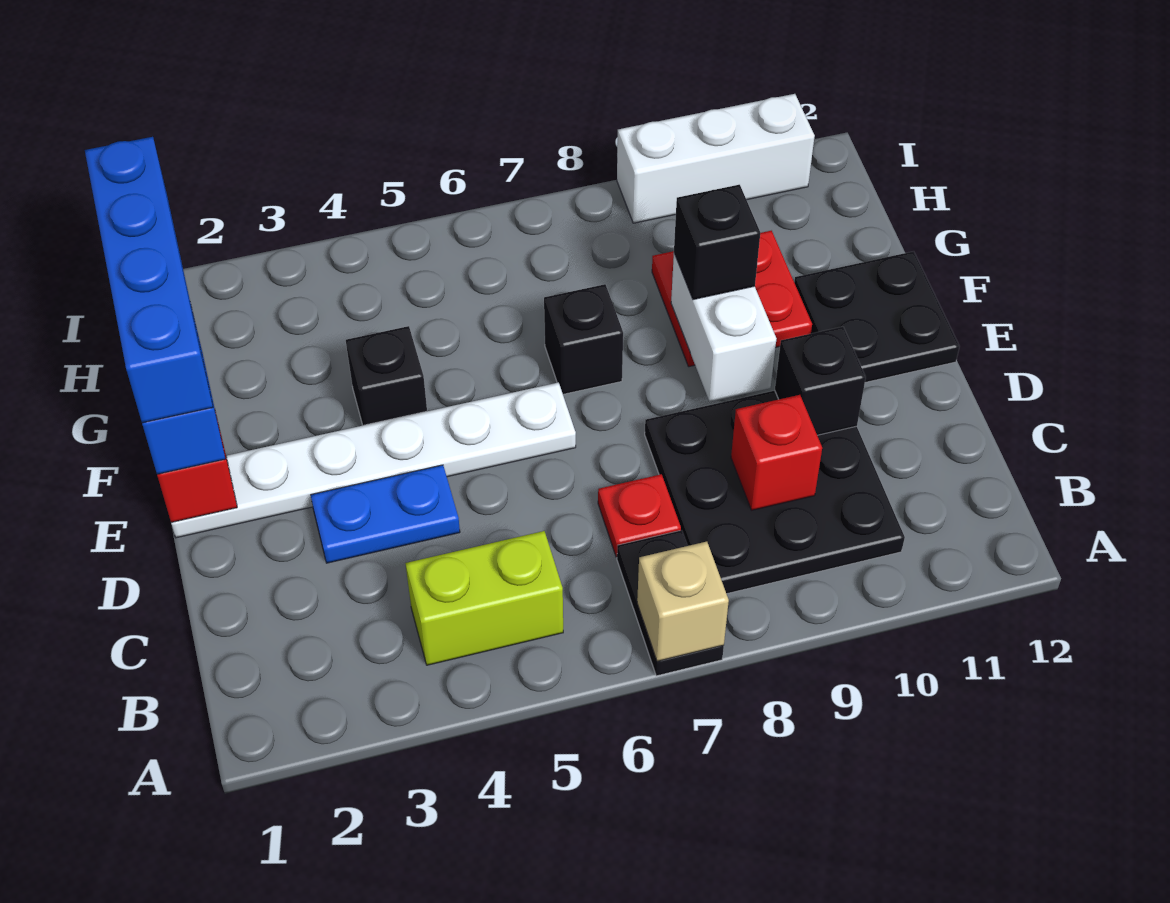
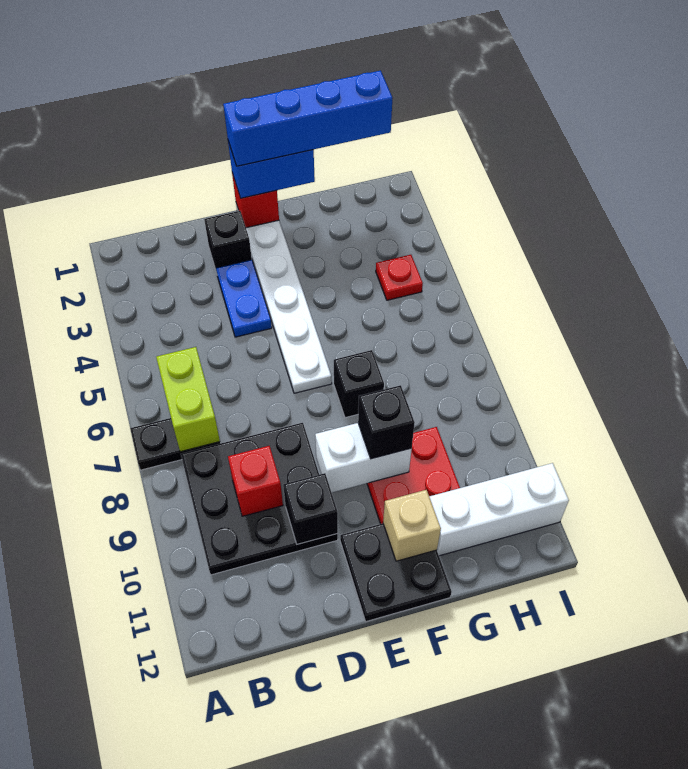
tan brick A7 level 2 -> tan brick F11 level 2
lime brick B4:B5 level 1 -> lime brick B6:B7 level 2
red plate C7 level 1 -> red plate H4 level 1
black brick F4 level 1 -> black brick D2 level 1
white brick I9:I11 level 1 -> white brick G11:I11 level 1

